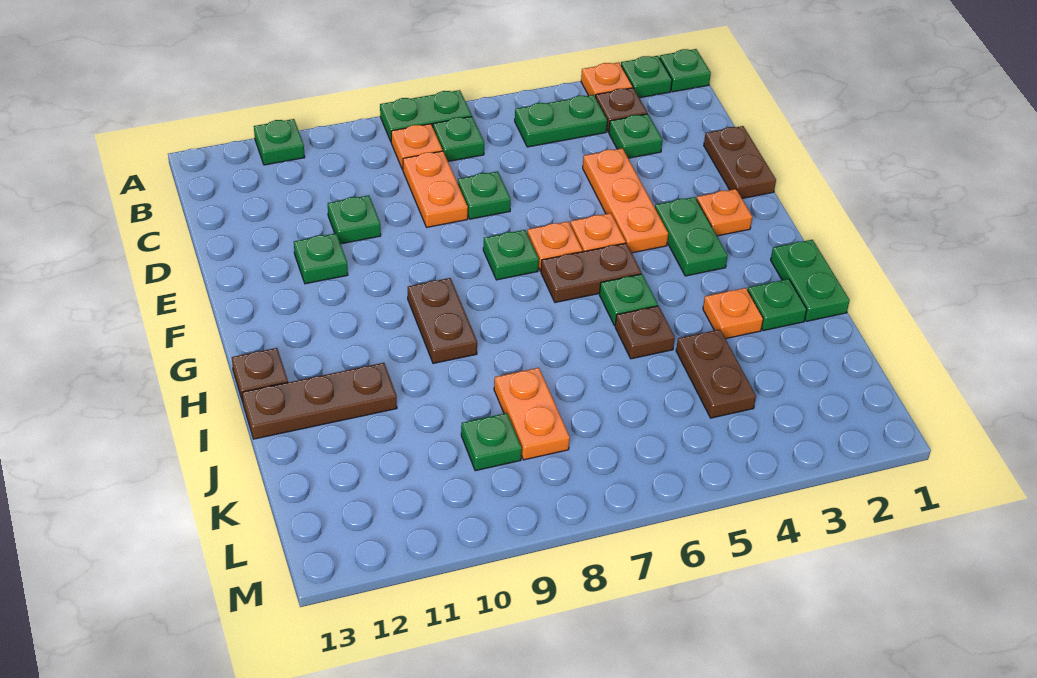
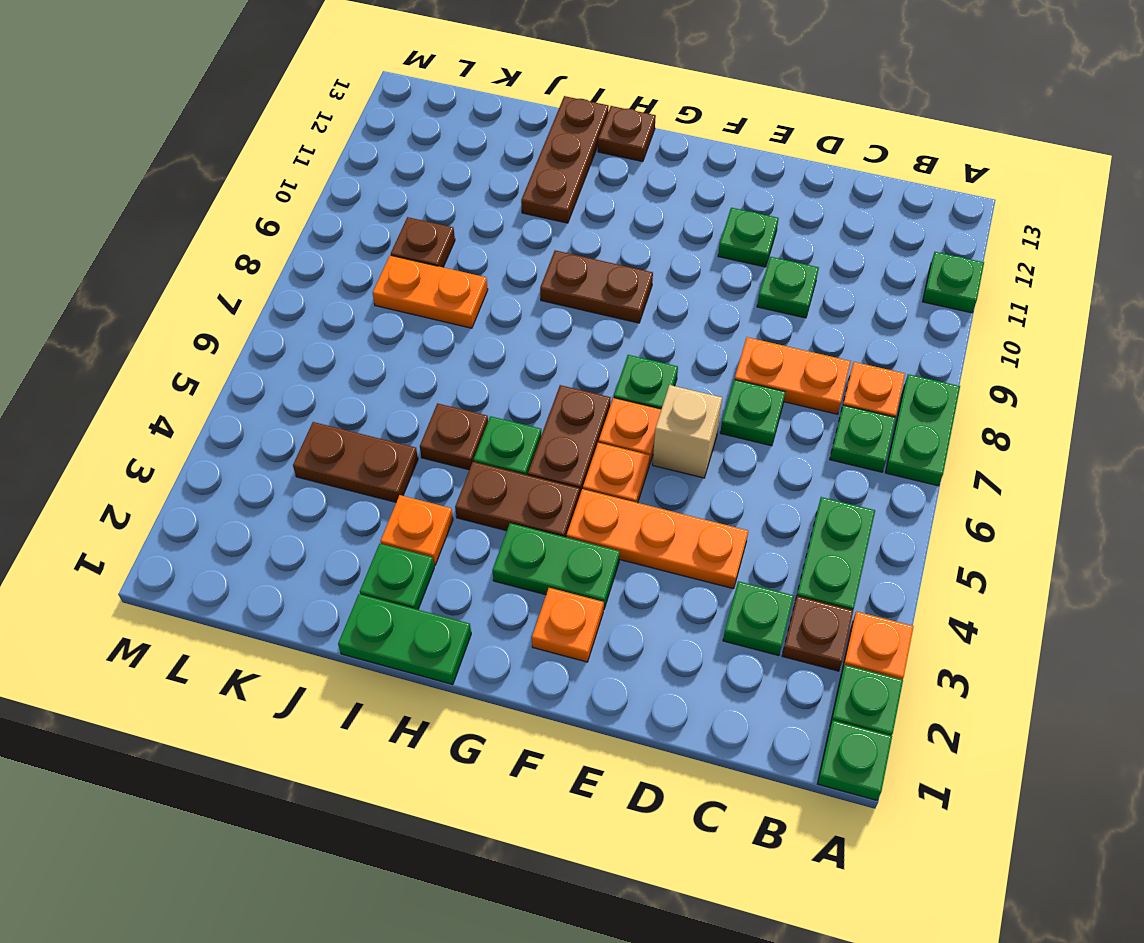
brown plate D1:E1 level 1 -> brown plate G4:H4 level 1
none -> tan brick E6 level 1
green plate K9 level 1 -> brown plate K9 level 1

